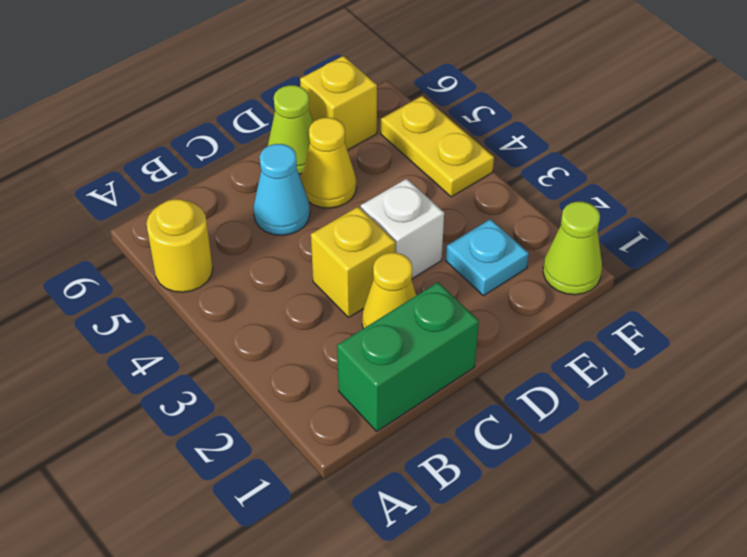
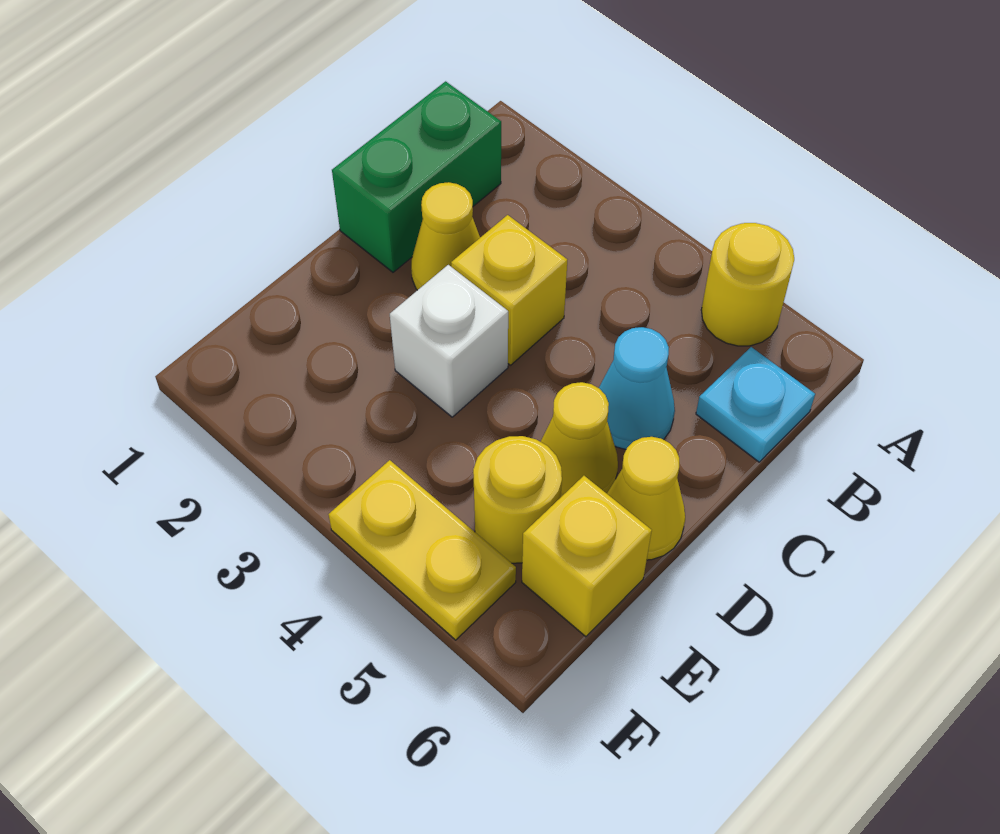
lime cone D6 level 1 -> yellow cone D6 level 1
cyan plate E2 level 1 -> cyan plate B6 level 1
none -> yellow round brick E5 level 1
lime cone F1 level 1 -> none

